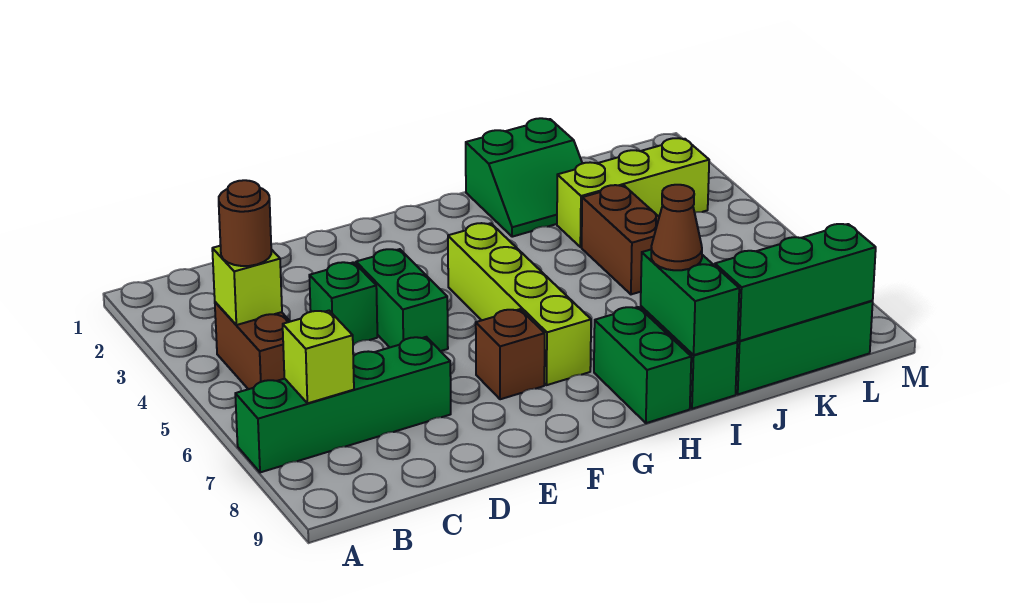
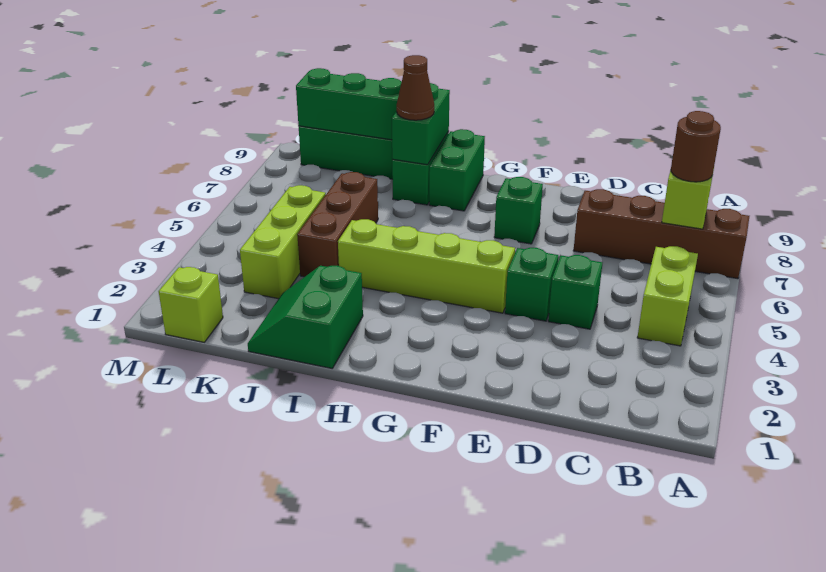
green brick A7:D7 level 1 -> brown brick A7:D7 level 1
brown brick B4:B5 level 1 -> lime brick B4:B5 level 1
lime brick B4 level 2 -> lime brick L1 level 1
brown round brick B4 level 3 -> brown round brick B7 level 3
green brick E4:E5 level 1 -> green brick E4 level 1
brown brick F7 level 1 -> green brick F7 level 1
lime brick G4:G7 level 1 -> lime brick F4:I4 level 1
green slope I1:J2 level 1 top 1 -> green slope I1:J2 level 1 top I
lime brick J3:L3 level 1 -> lime brick K3:K5 level 1
brown brick J4:J5 level 1 -> brown brick J4:J6 level 1

